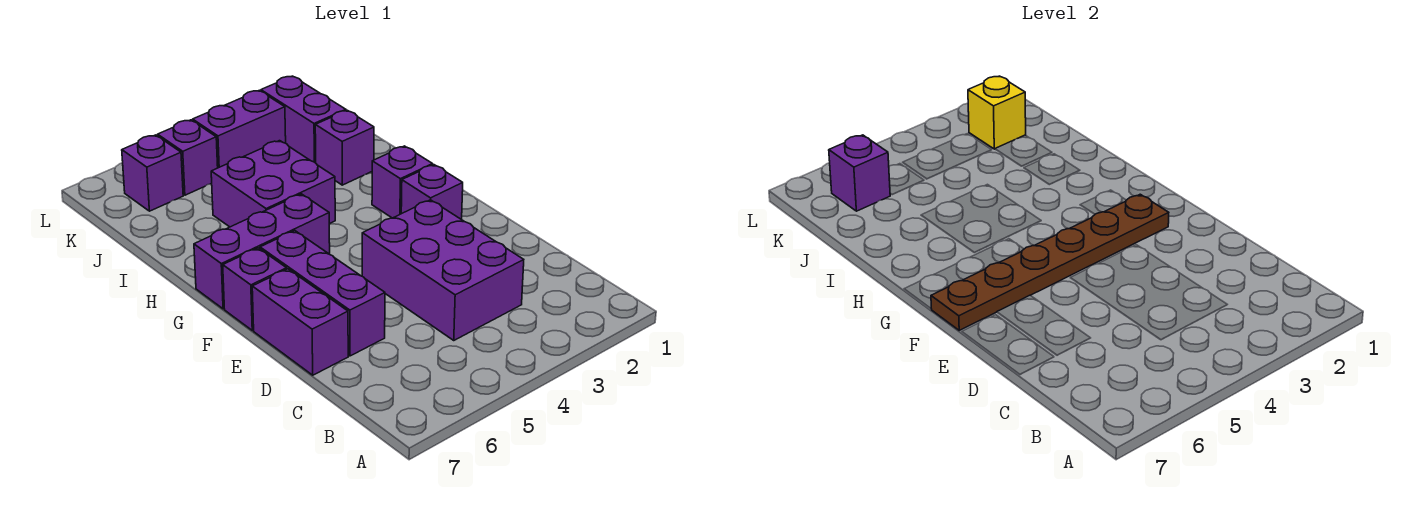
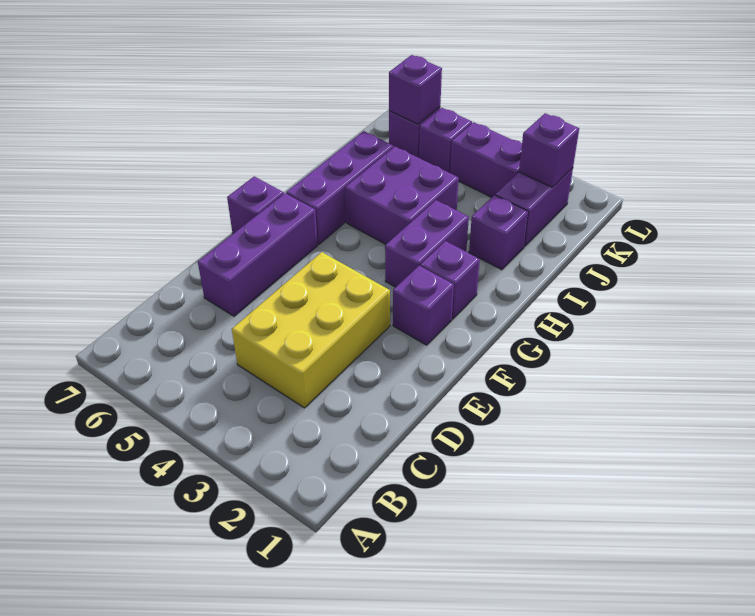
purple brick C3:E4 level 1 -> yellow brick C3:E4 level 1
purple brick D7:E7 level 1 -> purple brick G3:H3 level 1
brown plate F2:F7 level 2 -> none
purple brick G5:G7 level 1 -> purple brick G6:I6 level 1
yellow brick K2 level 2 -> purple brick K2 level 2

